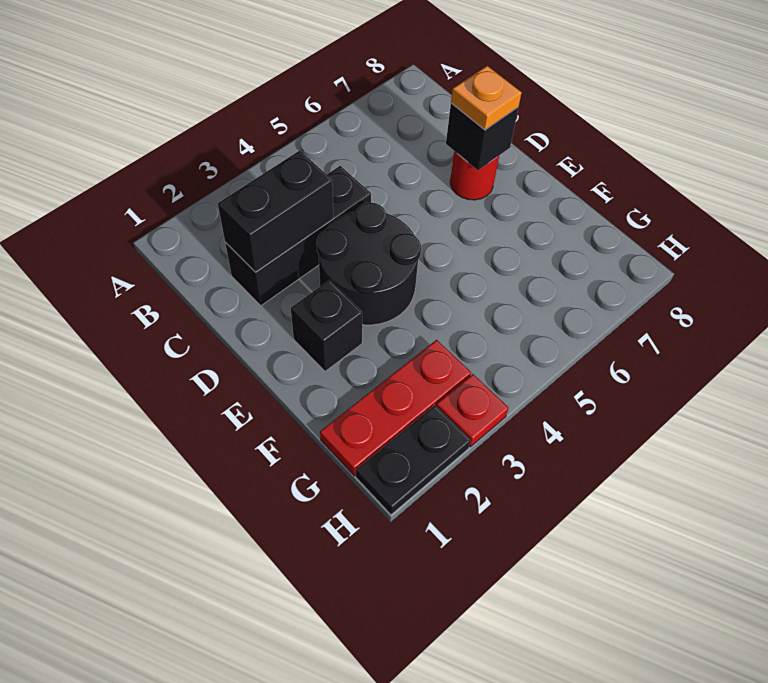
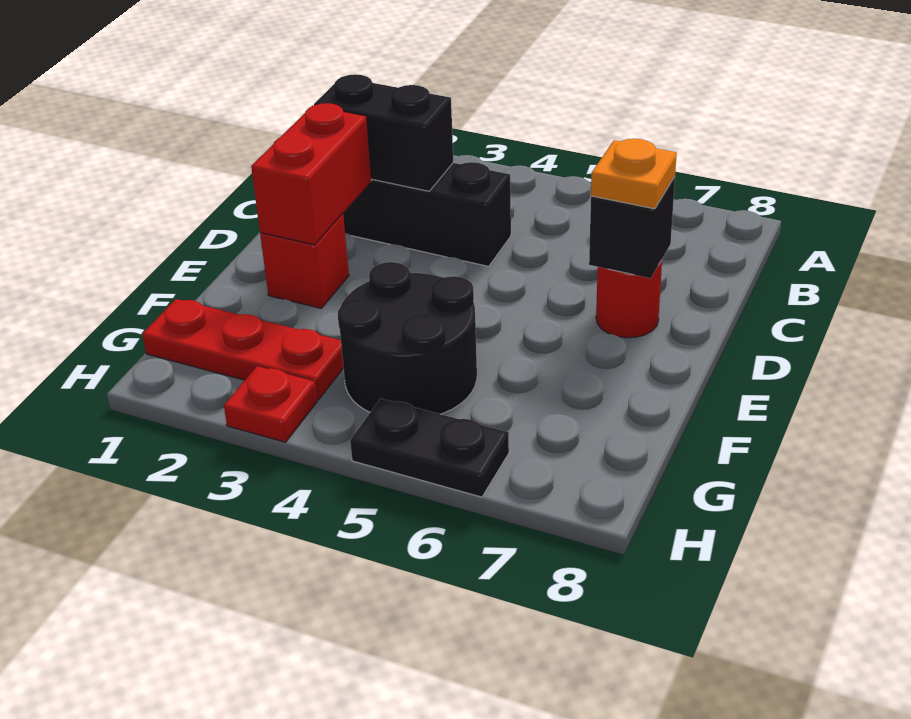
none -> red brick D2:E2 level 2
black round brick D3:E4 level 1 -> black round brick F4:G5 level 1
black brick E2 level 1 -> red brick E2 level 1
black plate H1:H2 level 1 -> black plate H5:H6 level 1

